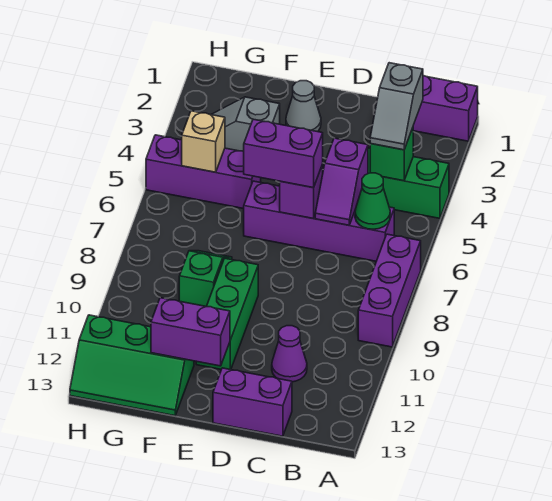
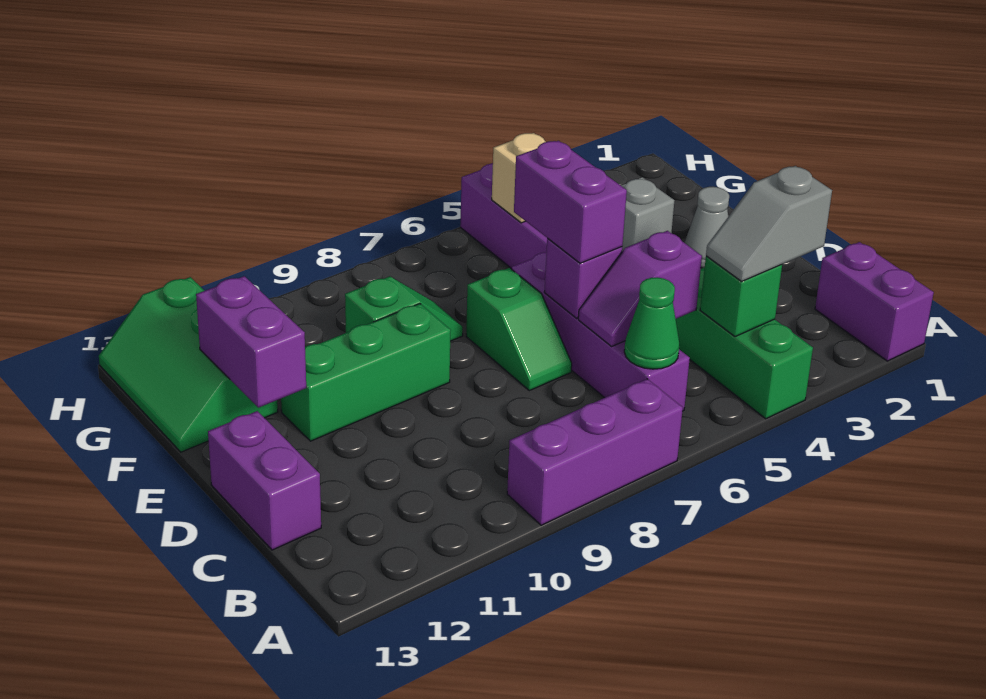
purple cone C11 level 1 -> none
none -> green slope D7:E7 level 1 top E

